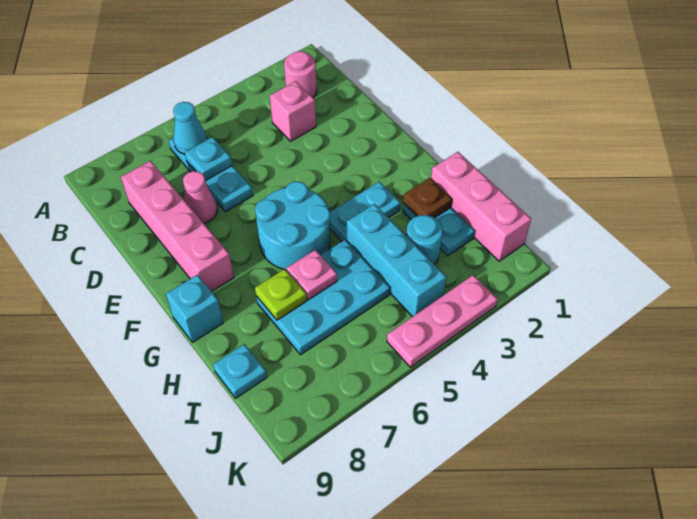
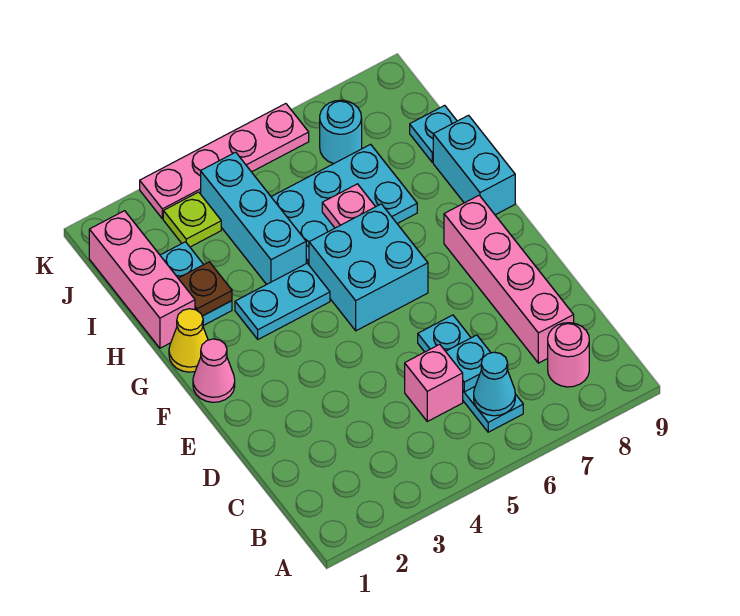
pink round brick B2 level 1 -> pink round brick B8 level 1
pink brick C3 level 1 -> pink brick C5 level 1
pink cone D7 level 1 -> pink cone F1 level 1
cyan round brick F5:G6 level 1 -> cyan brick F5:G6 level 1
none -> yellow cone G1 level 1
cyan brick G9 level 1 -> cyan brick G9:H9 level 1
lime plate H7 level 2 -> lime plate J3 level 1
cyan round brick I3 level 1 -> cyan round brick J7 level 1
pink plate K3:K5 level 1 -> pink plate K3:K6 level 1

